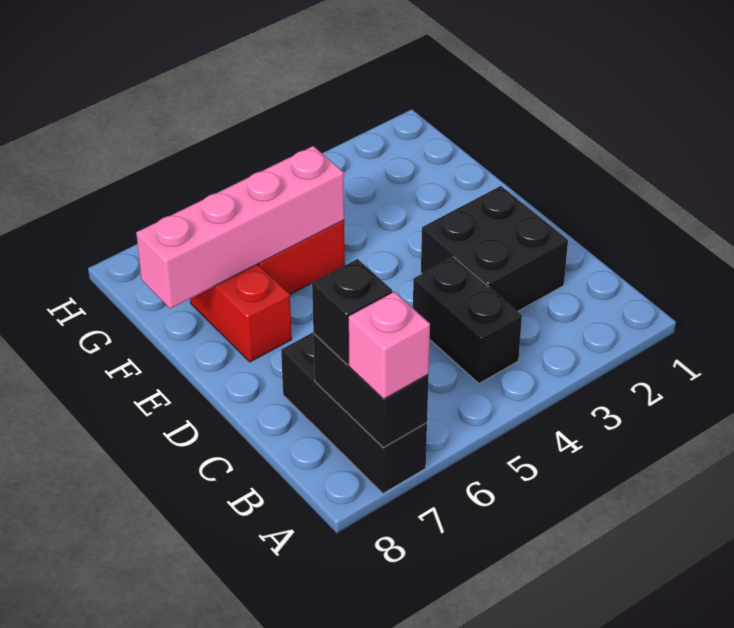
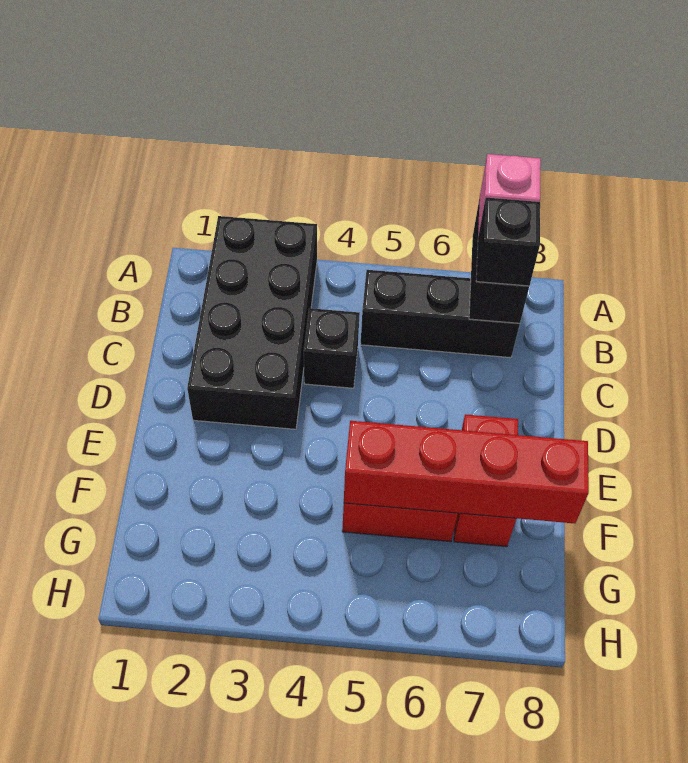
black brick A7:C7 level 1 -> black brick B5:B7 level 1
black brick B4:C4 level 1 -> black brick C4 level 1
black brick C2:D3 level 1 -> black brick A2:D3 level 1
pink brick F5:F8 level 2 -> red brick F5:F8 level 2

